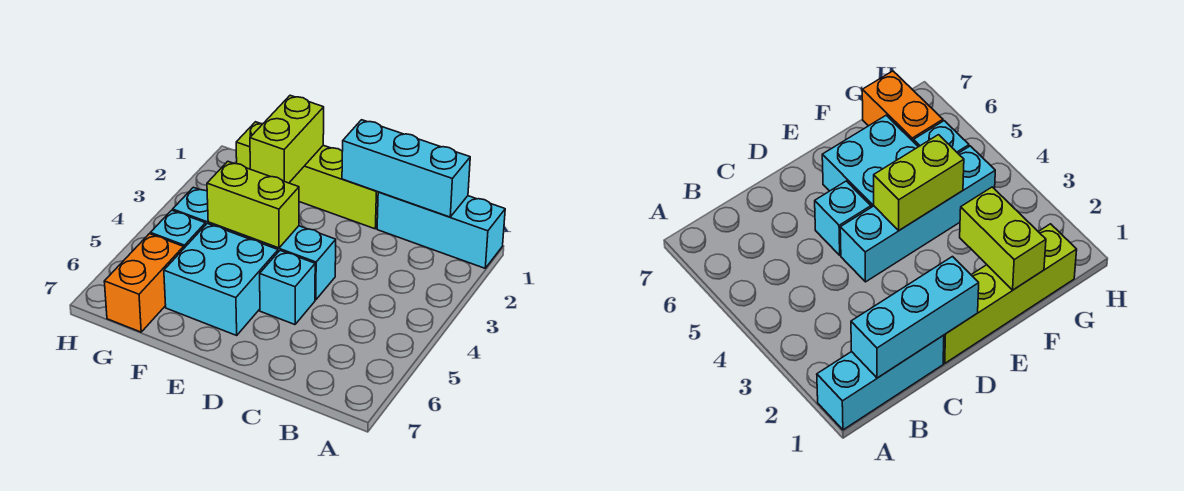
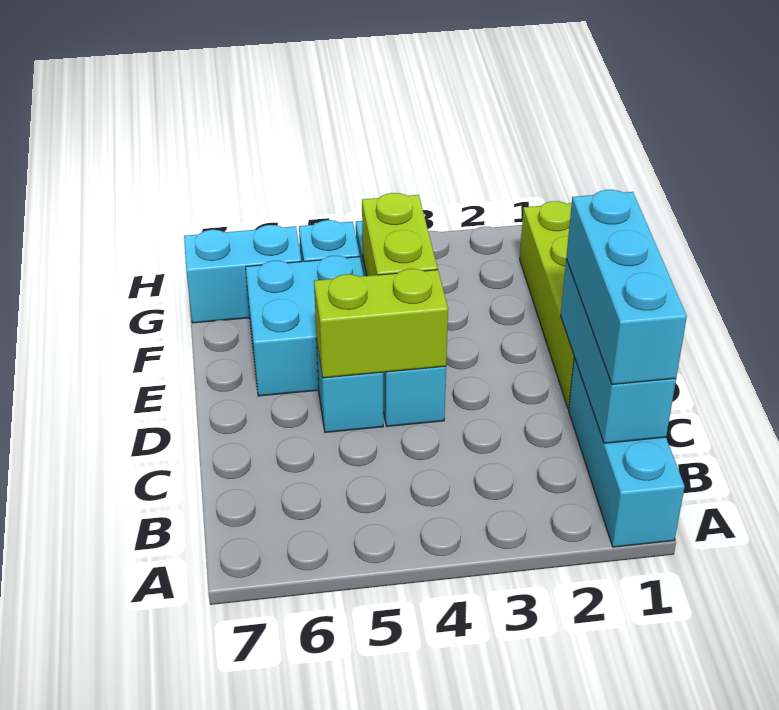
none -> cyan brick B1:D1 level 3
lime brick F1:F2 level 2 -> lime brick D4:D5 level 2
orange brick G6:G7 level 1 -> cyan brick G6:G7 level 1

